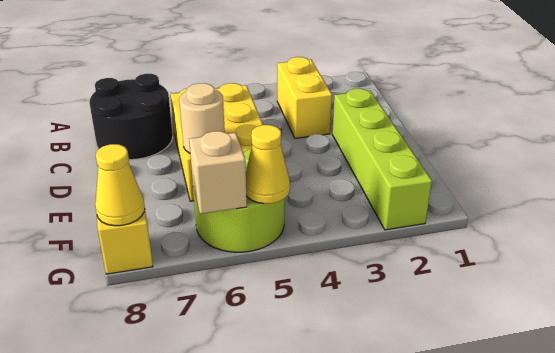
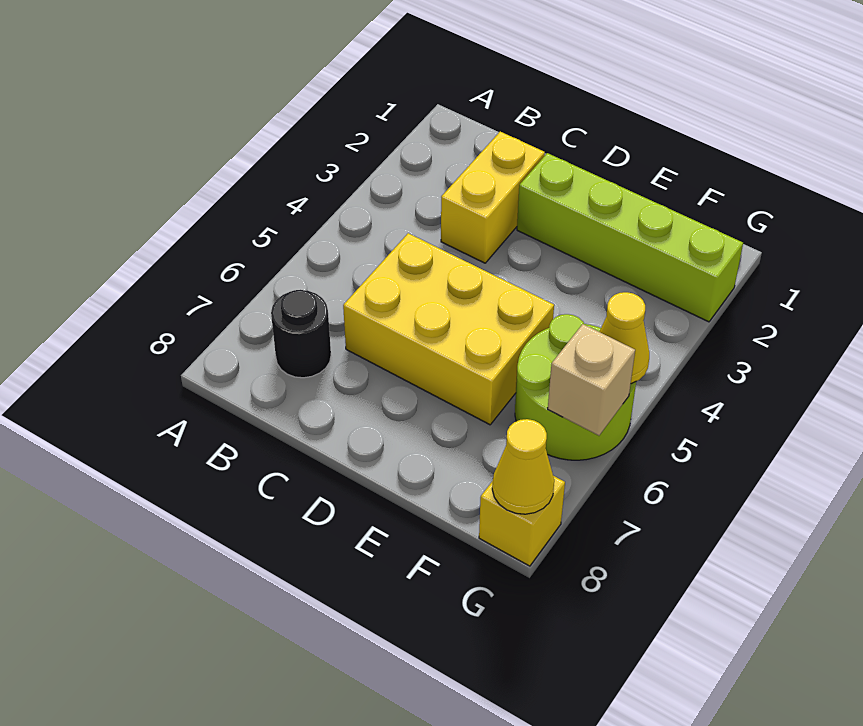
yellow brick B3:C3 level 1 -> yellow brick C2:C3 level 1
black round brick B7:C8 level 1 -> black round brick B7 level 1
tan round brick E6 level 2 -> none

